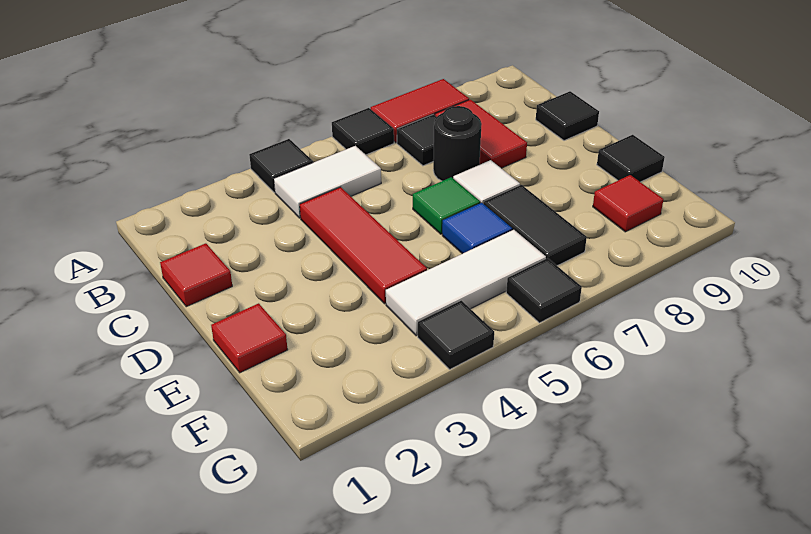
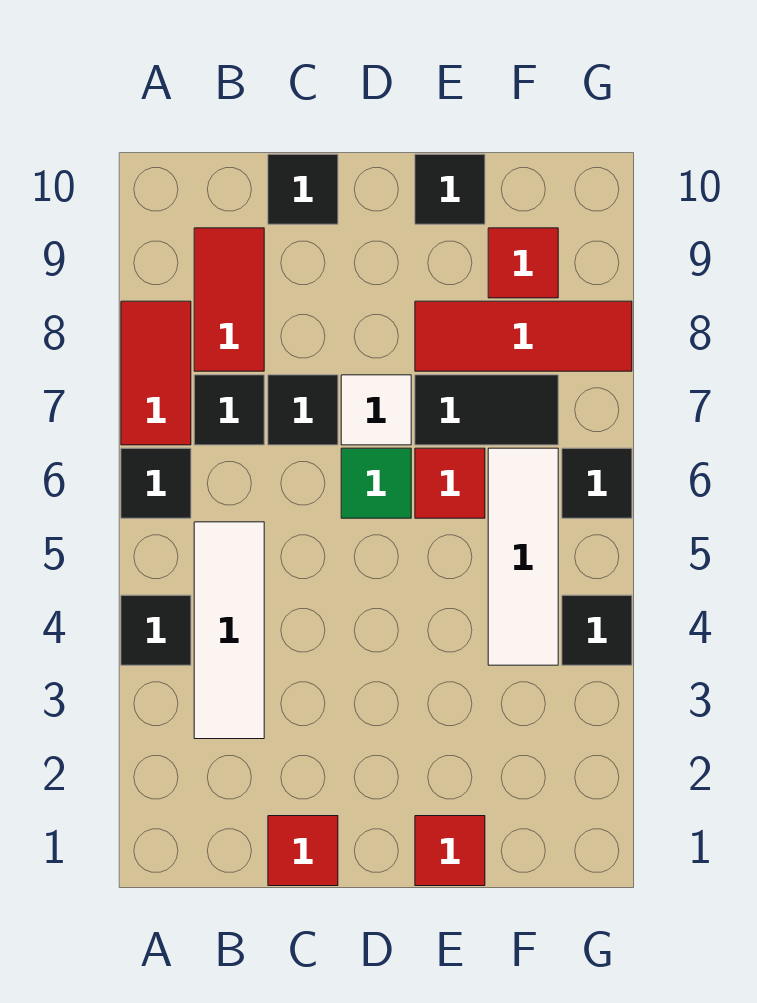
white tile B4:B5 level 1 -> white tile B3:B5 level 1
red tile B8:C8 level 1 -> red tile B8:B9 level 1
red tile C4:E4 level 1 -> red tile E8:G8 level 1
black round brick C7 level 1 -> black tile C7 level 1
blue tile E6 level 1 -> red tile E6 level 1

